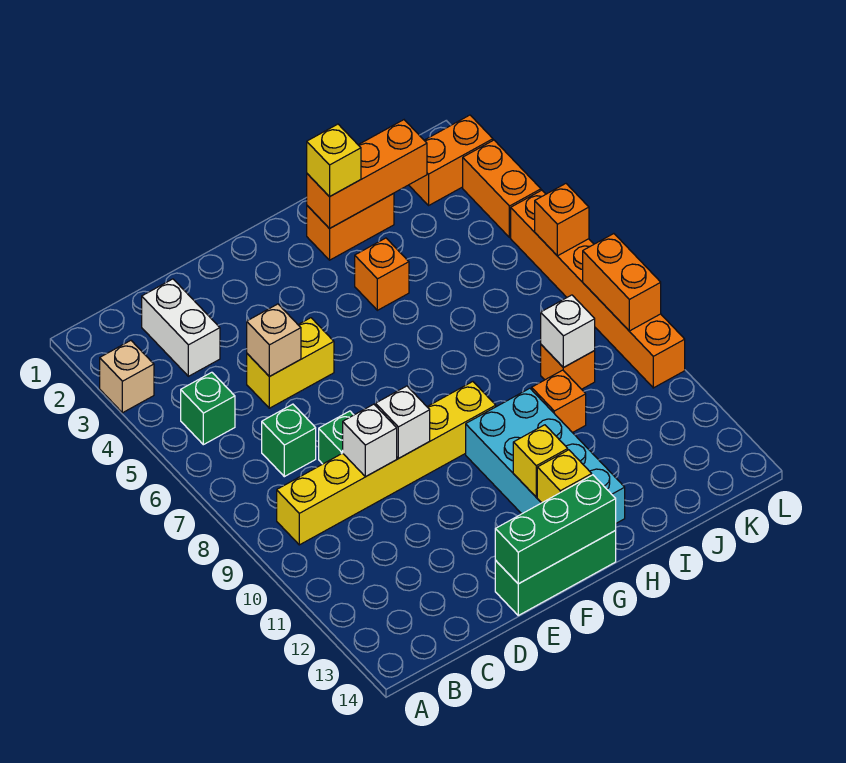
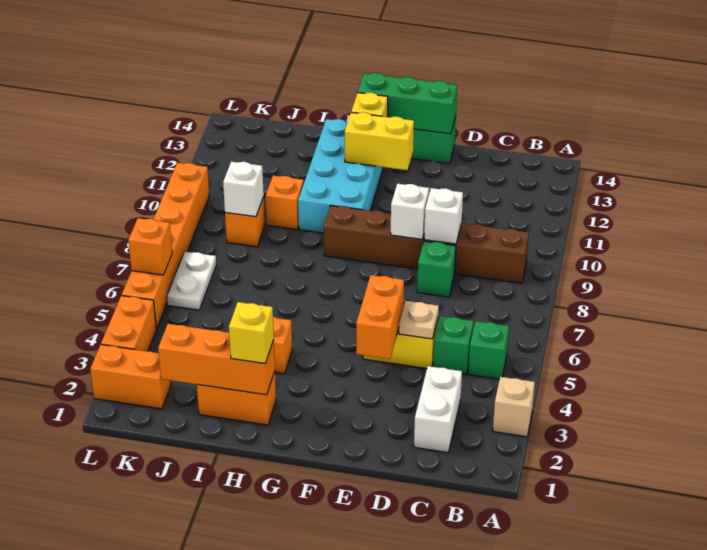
yellow brick B9:G9 level 1 -> brown brick B9:G9 level 1
green brick C7 level 1 -> green brick C5 level 1
tan brick D5 level 2 -> tan plate D5 level 2
yellow brick G12 level 2 -> yellow brick F12:G12 level 2
none -> white plate K6:K7 level 1
orange brick L8:L9 level 2 -> orange brick E4:E5 level 2

